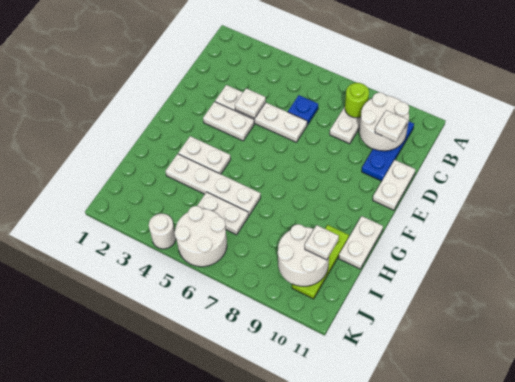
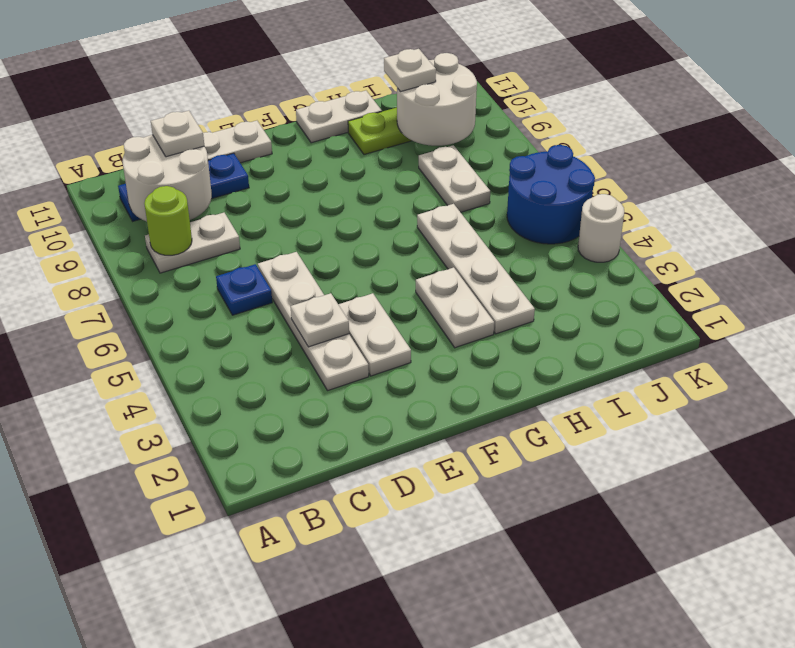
white plate I5:I6 level 1 -> white plate I7:I8 level 1
white round brick J5:K6 level 1 -> blue round brick J5:K6 level 1

